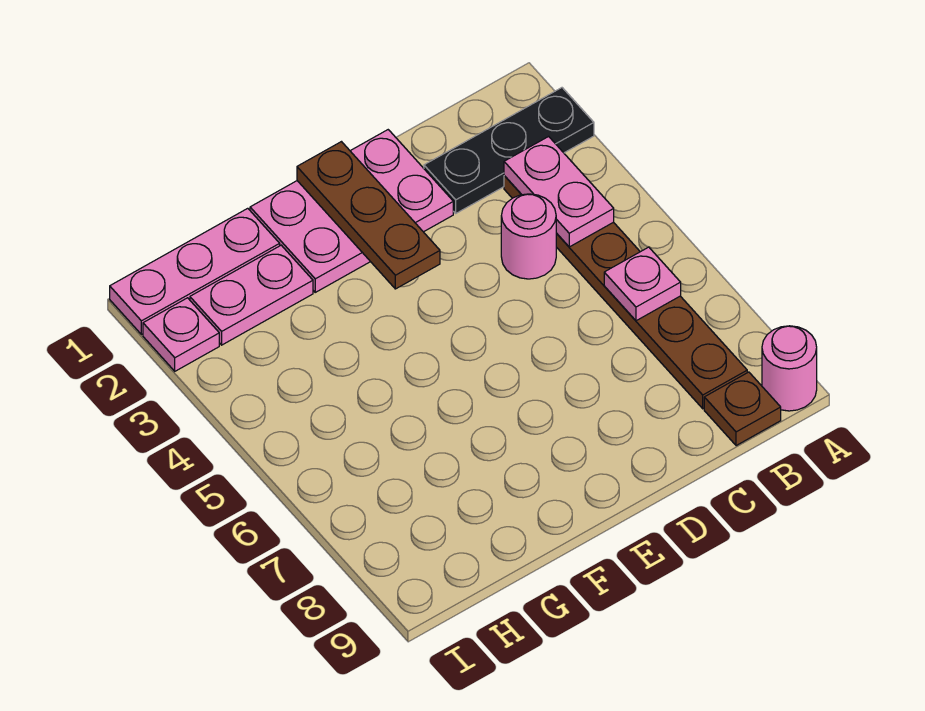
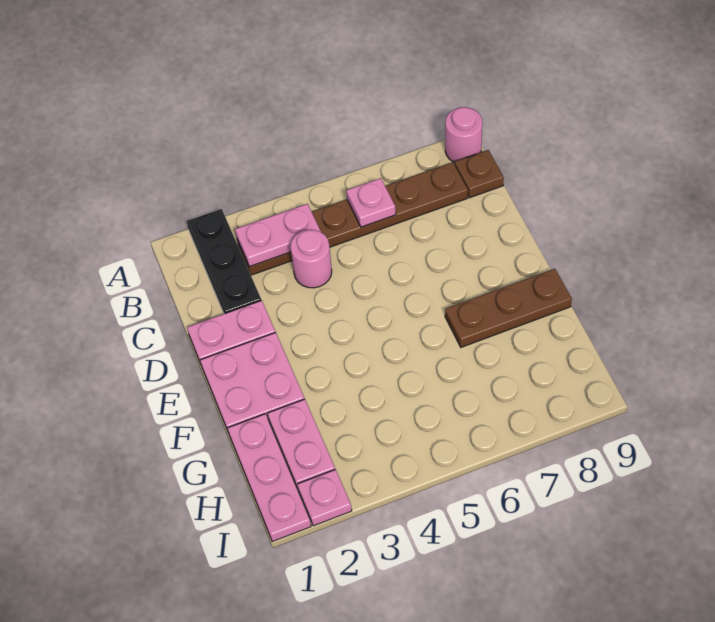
brown plate E1:E3 level 2 -> brown plate F7:F9 level 1

